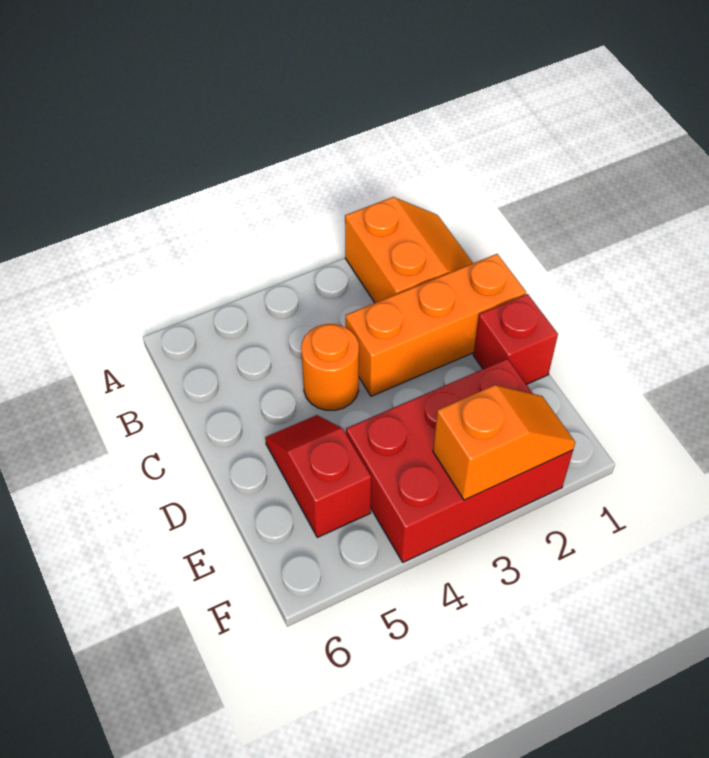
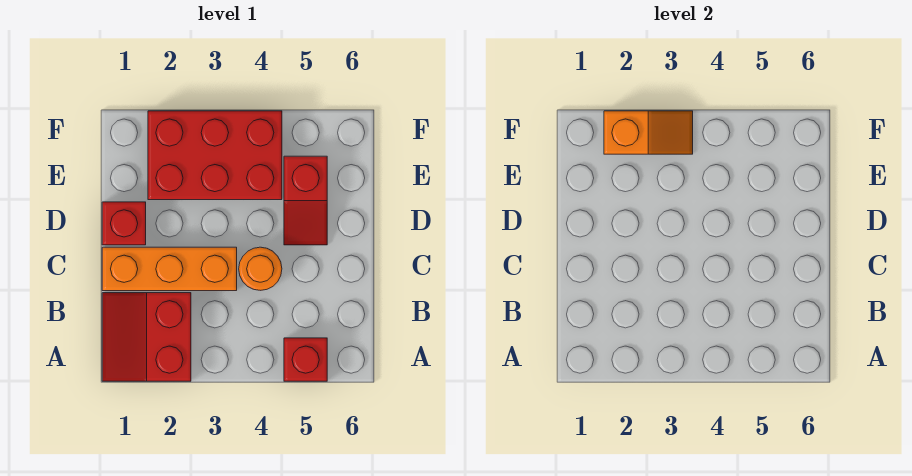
orange slope A1:B2 level 1 top 2 -> red slope A1:B2 level 1 top 2
none -> red brick A5 level 1
orange slope F2:F3 level 2 top 3 -> orange slope F2:F3 level 2 top 2

